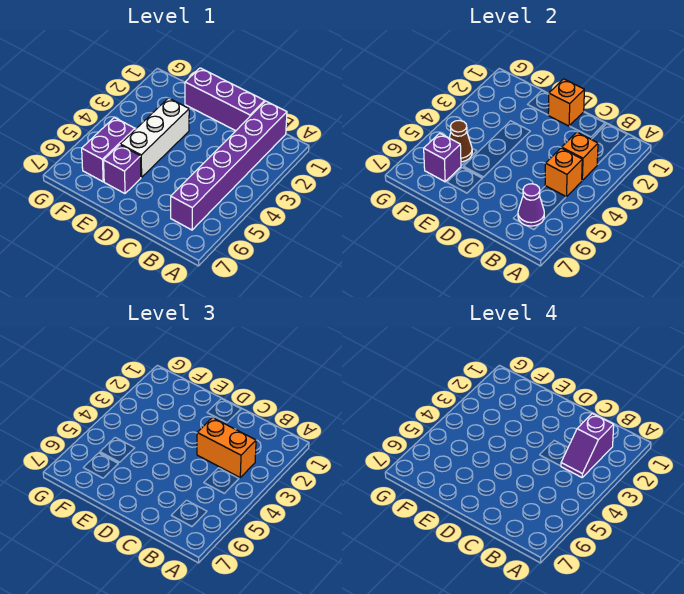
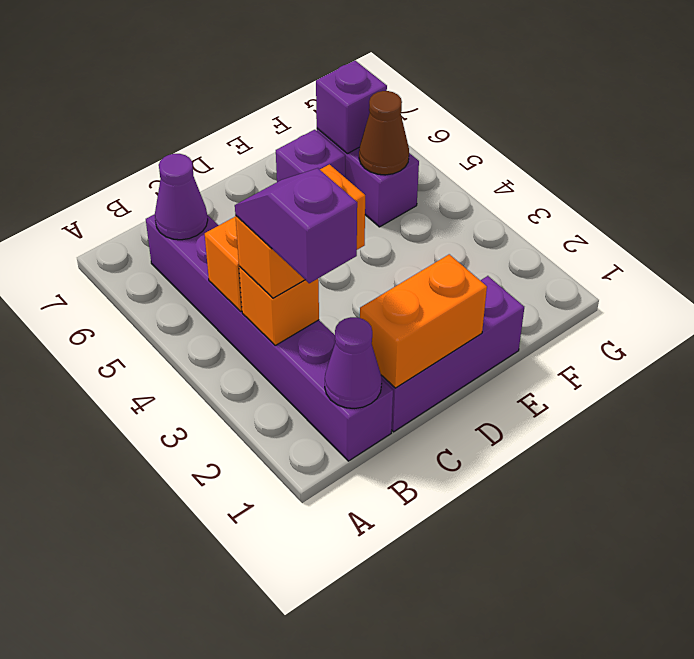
none -> purple cone B1 level 2
orange brick D1 level 2 -> orange brick C1:D1 level 2
white brick E3:E5 level 1 -> none

